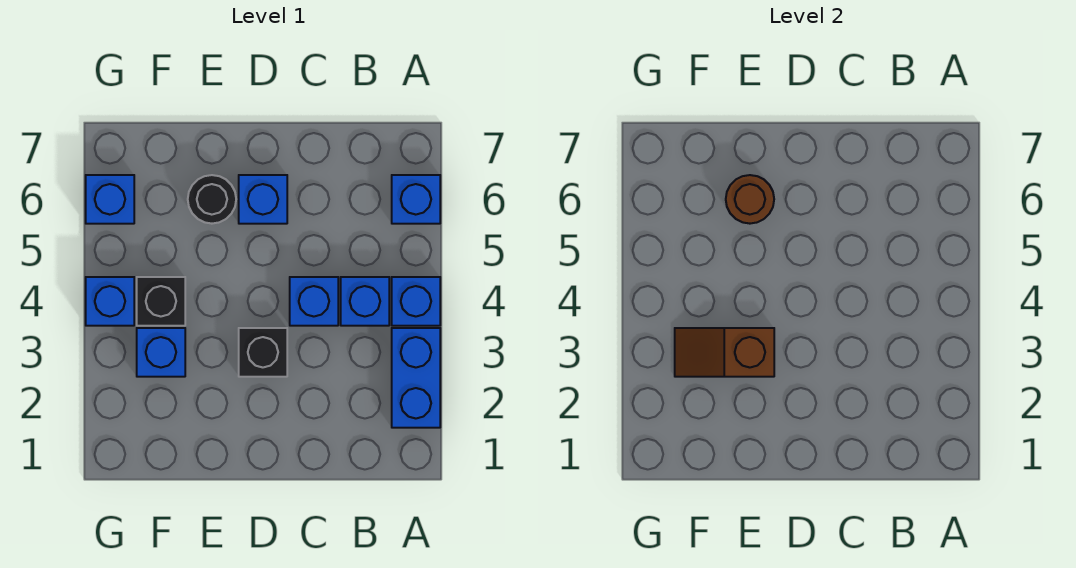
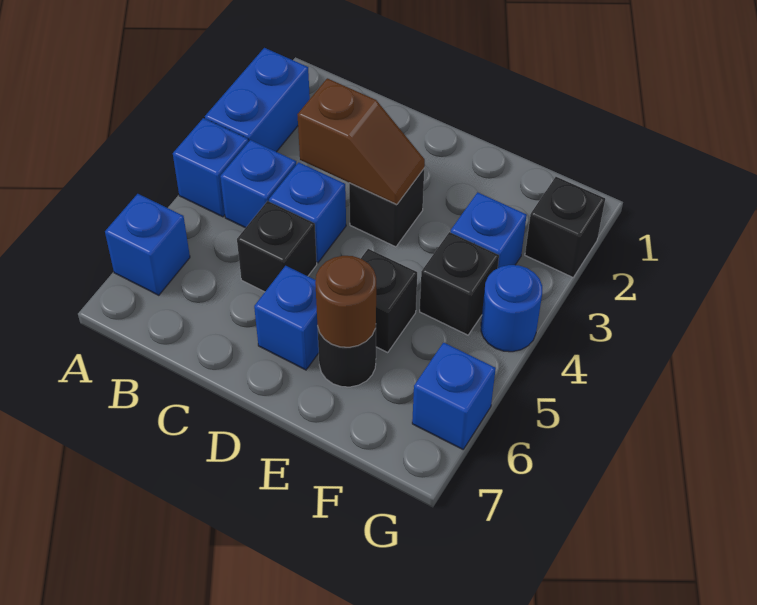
none -> black brick C5 level 1
brown slope E3:F3 level 2 top E -> brown slope C3:D3 level 2 top C
none -> black brick E5 level 1
none -> black brick G2 level 1
blue brick G4 level 1 -> blue round brick G4 level 1

